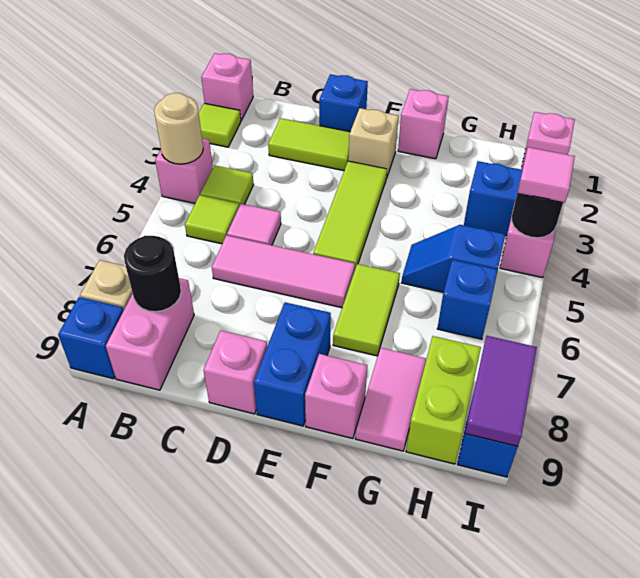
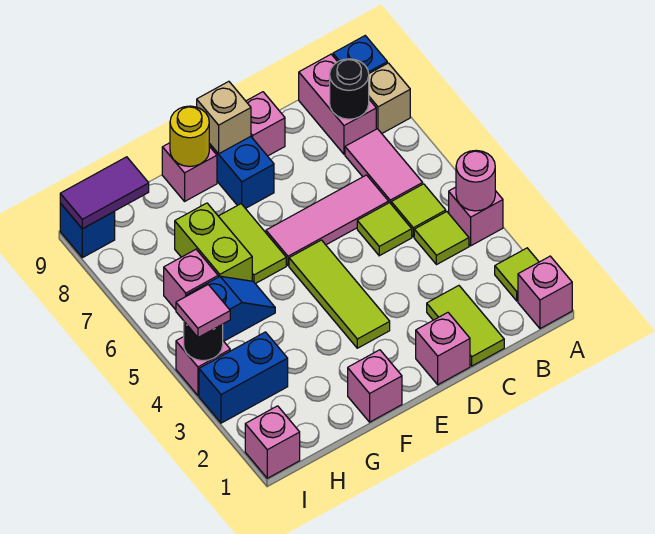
tan round brick A4 level 2 -> pink round brick A4 level 2
lime tile C2:D2 level 1 -> lime tile C1:C2 level 1
pink tile C5 level 1 -> lime tile C5 level 1
blue brick D1 level 1 -> pink brick D1 level 1
tan brick E2 level 1 -> tan brick E9 level 2
none -> yellow round brick F9 level 2
pink tile G8:G9 level 1 -> pink tile B6:B7 level 1
blue brick H6 level 1 -> pink brick H6 level 1
lime brick H8:H9 level 1 -> lime brick G6:G7 level 1
purple tile I8:I9 level 2 -> purple tile H9:I9 level 2

